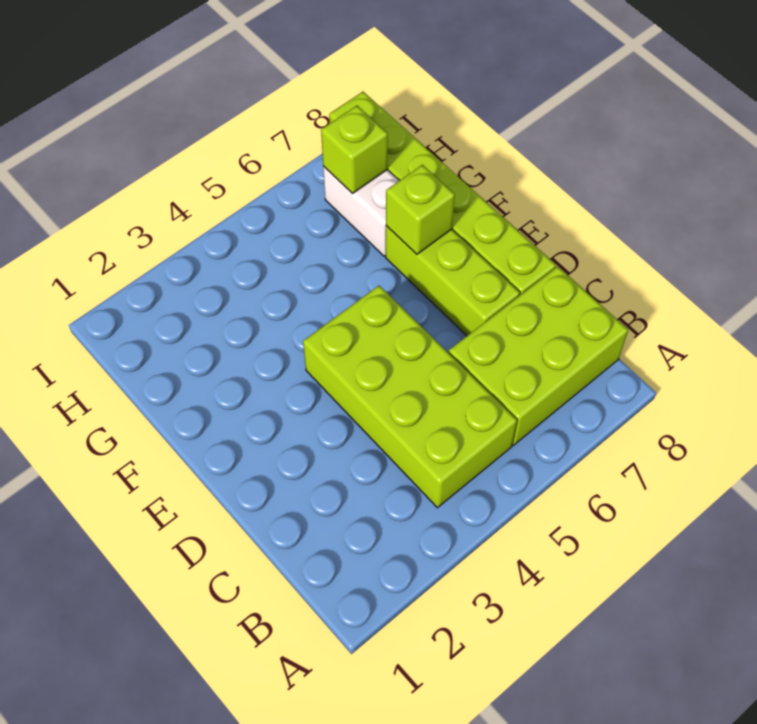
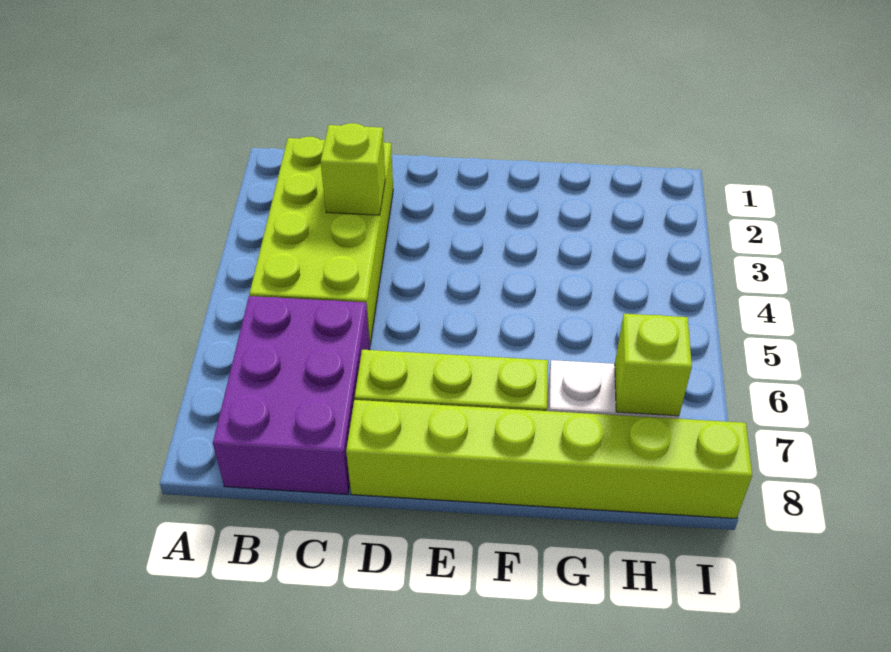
lime brick B4:E5 level 1 -> lime brick B2:C5 level 1
lime brick B6:C8 level 1 -> purple brick B6:C8 level 1
lime brick F7 level 2 -> lime brick C3 level 2

